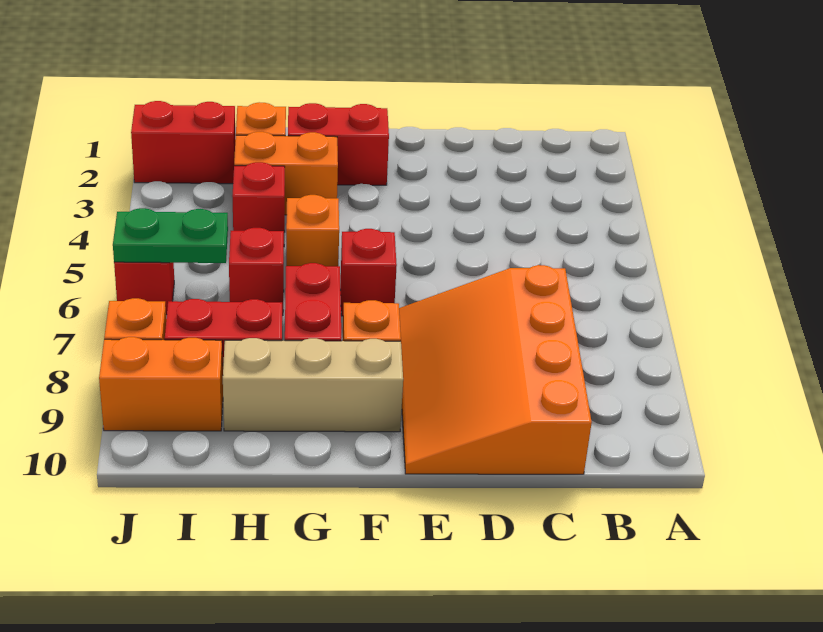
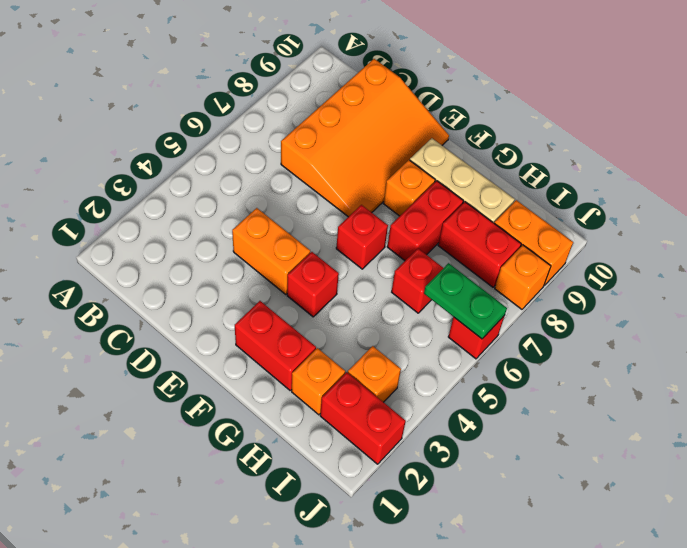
orange brick G3:H3 level 1 -> orange brick D4:E4 level 1
orange brick G5 level 1 -> orange brick I3 level 1
red brick H4 level 1 -> red brick F4 level 1

